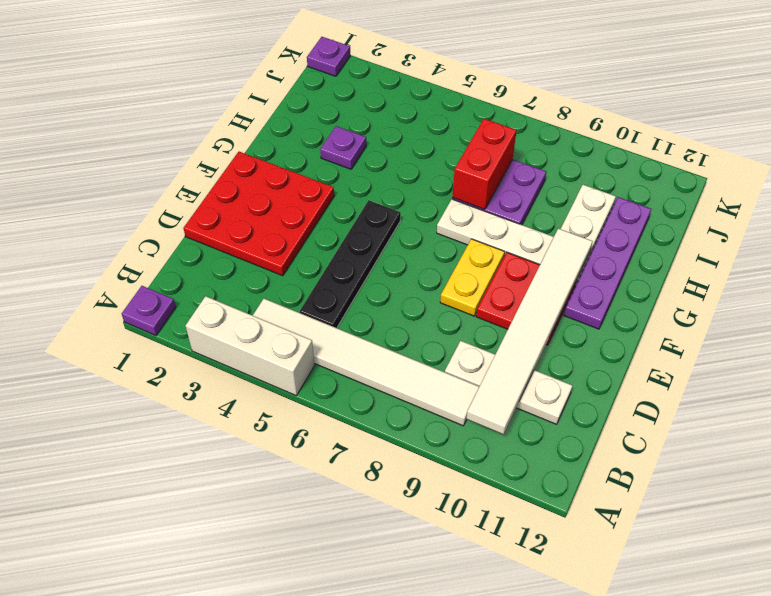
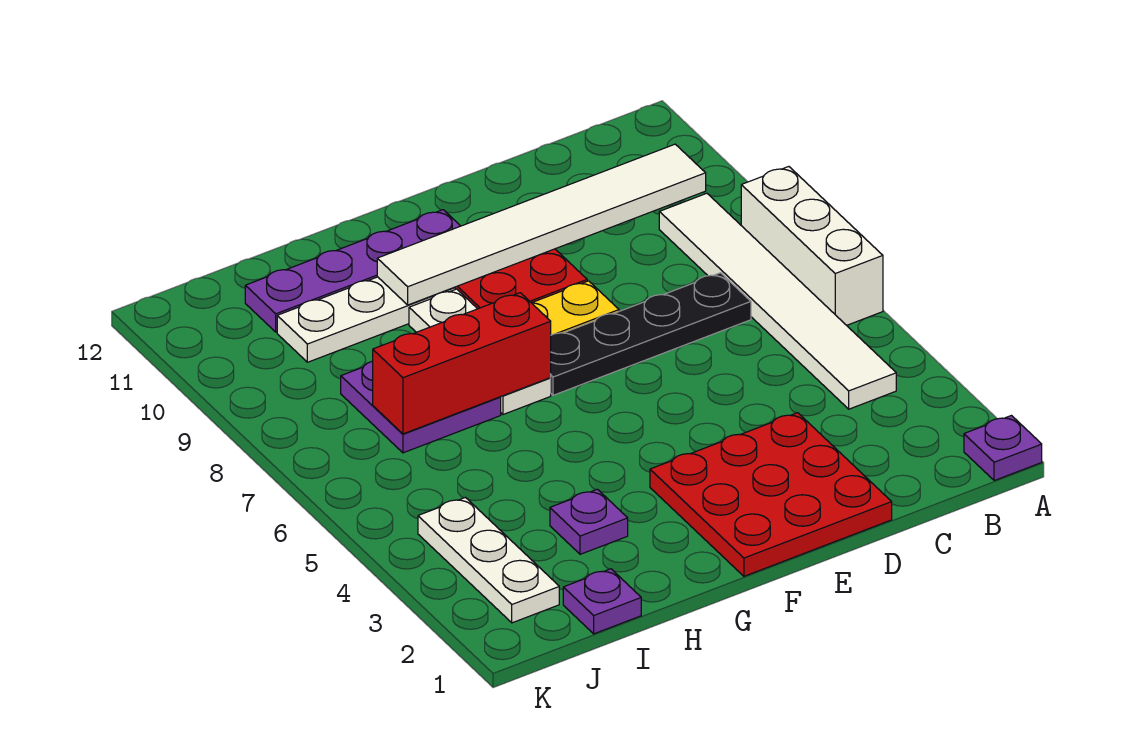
white brick A3:A5 level 1 -> white brick A6:A8 level 1
black plate C5:F5 level 1 -> black plate C7:F7 level 1
white plate C9:C11 level 1 -> white plate J2:J4 level 1
red brick H7:I7 level 2 -> red brick G7:I7 level 2
purple plate K1 level 1 -> purple plate I1 level 1

